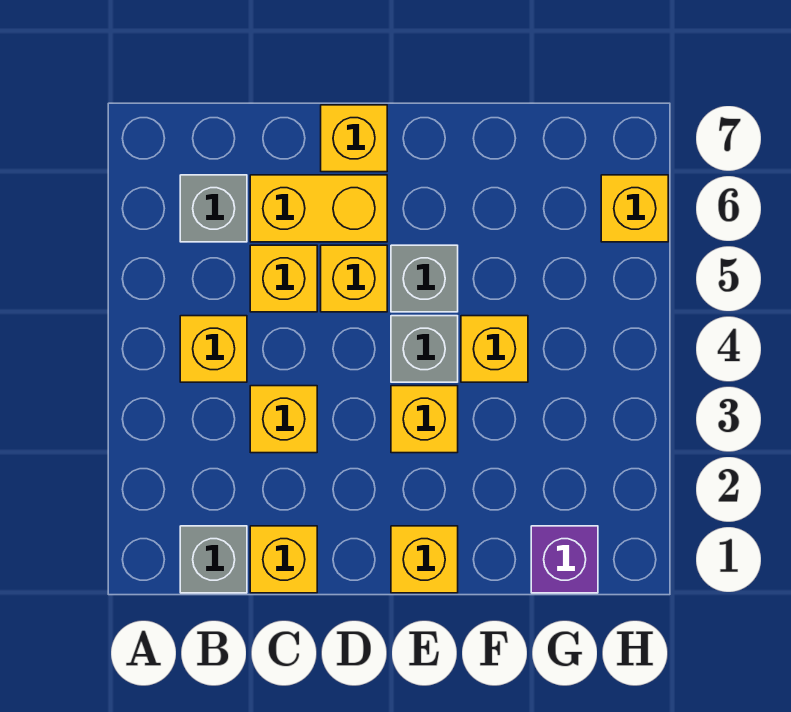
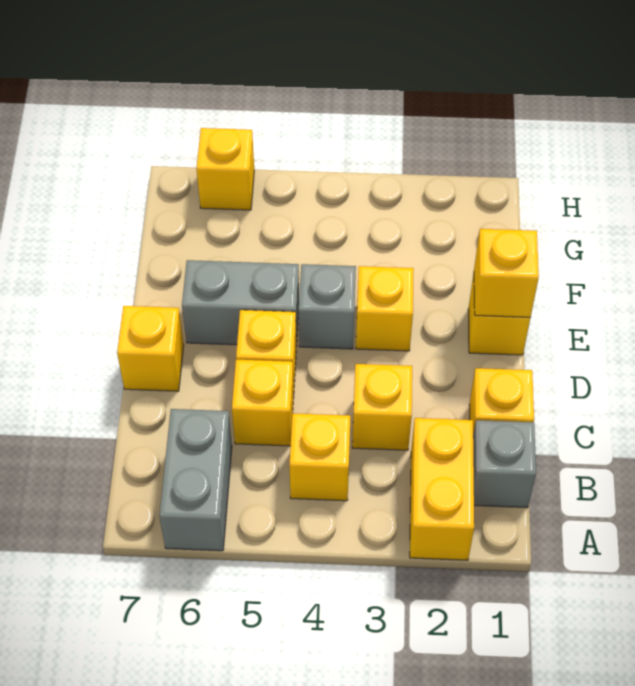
grey brick B6 level 1 -> grey brick A6:B6 level 1
yellow brick C6:D6 level 1 -> yellow brick A2:B2 level 1
grey brick E5 level 1 -> grey brick E5:E6 level 1
yellow brick F4 level 1 -> yellow brick E1 level 2
purple brick G1 level 1 -> none

